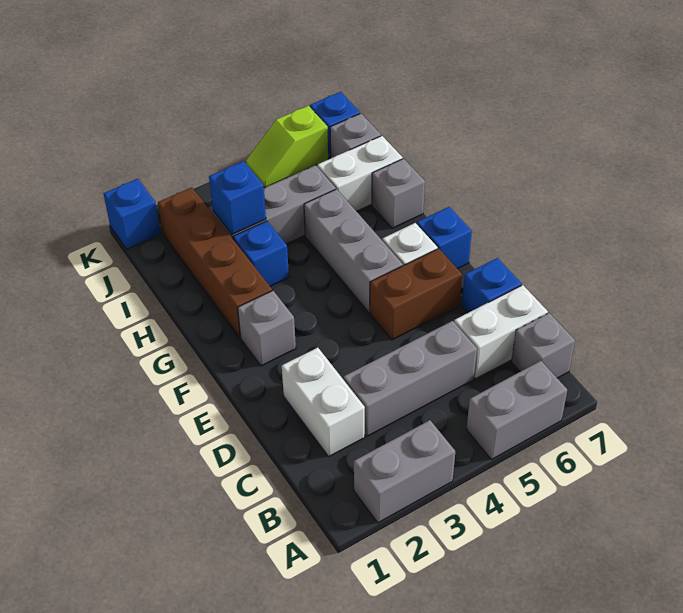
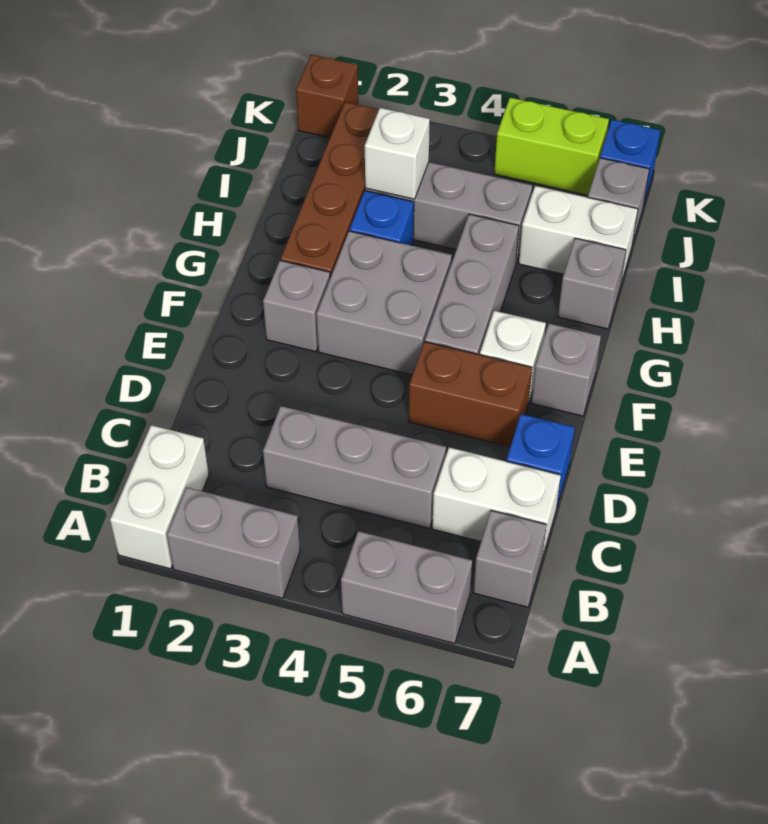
white brick C2:D2 level 1 -> white brick A1:B1 level 1
none -> grey brick F3:G4 level 1
blue brick F7 level 1 -> grey brick F7 level 1
blue brick I3 level 2 -> white brick I3 level 2
blue brick K1 level 1 -> brown brick K1 level 1
lime slope K5:K6 level 1 top 6 -> lime brick K5:K6 level 1

